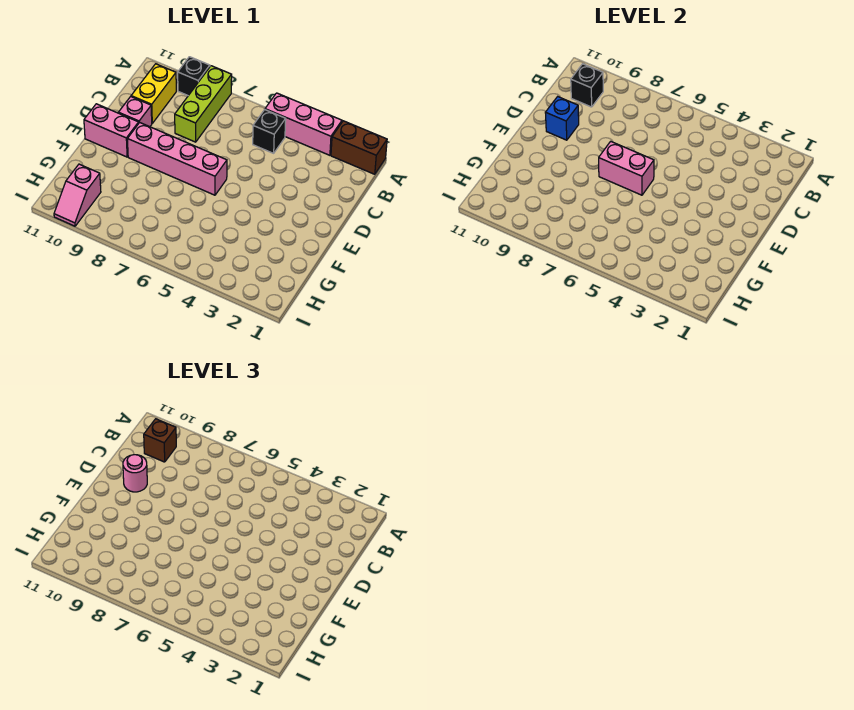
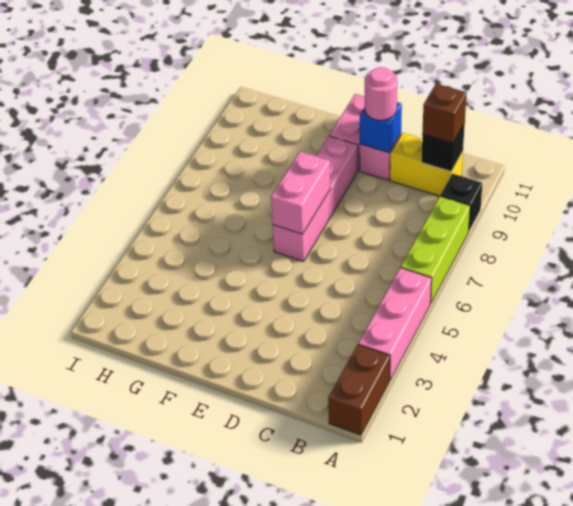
lime brick A8:C8 level 1 -> lime brick A6:A8 level 1
black brick B5 level 1 -> none
pink slope H10:I10 level 1 top H -> none

